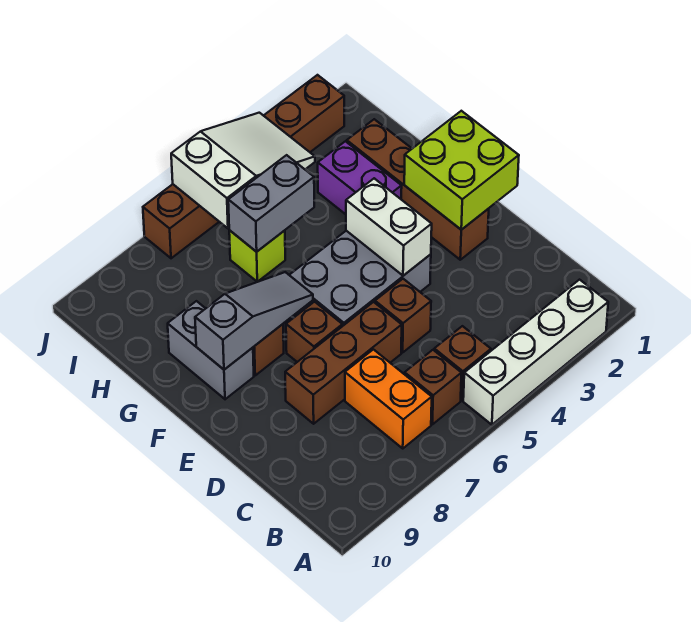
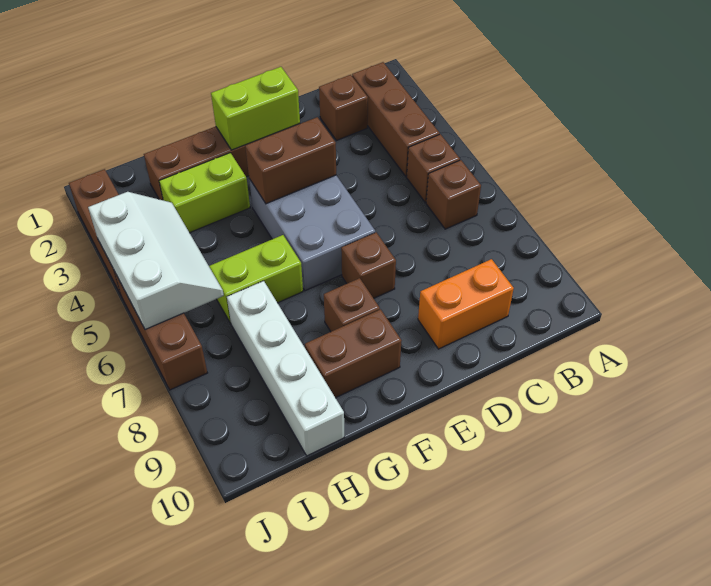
white brick A2:A5 level 1 -> white brick H7:H10 level 1
orange brick B7:C7 level 1 -> orange brick C9:D9 level 1
brown brick D5 level 1 -> brown brick C2 level 1
brown brick D6:D8 level 1 -> brown brick B2:B4 level 1
lime brick E1:F2 level 2 -> lime brick E2:F2 level 2
white brick E4:F4 level 2 -> brown brick E4:F4 level 2
grey slope F7:F9 level 2 top 9 -> none
grey brick F9:G9 level 1 -> brown brick F9:G9 level 1
purple brick G3:H3 level 1 -> lime brick G3:H3 level 1
grey brick H5:H6 level 2 -> none
lime brick H6 level 1 -> lime brick G6:H6 level 1
white slope I4:J6 level 2 top 6 -> white slope I4:J6 level 2 top J

